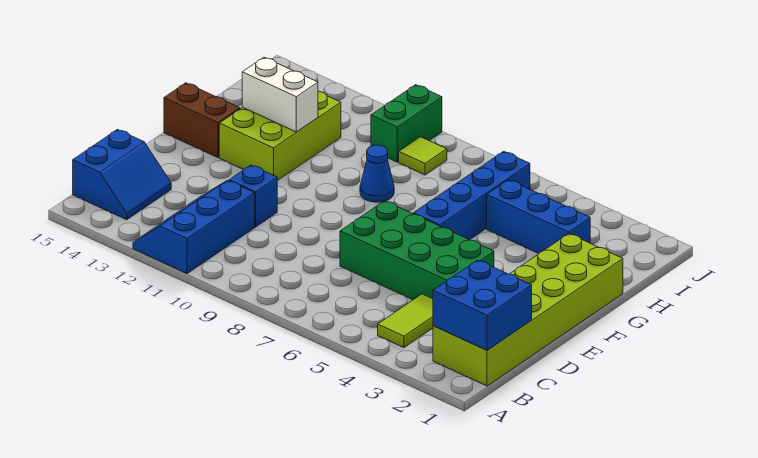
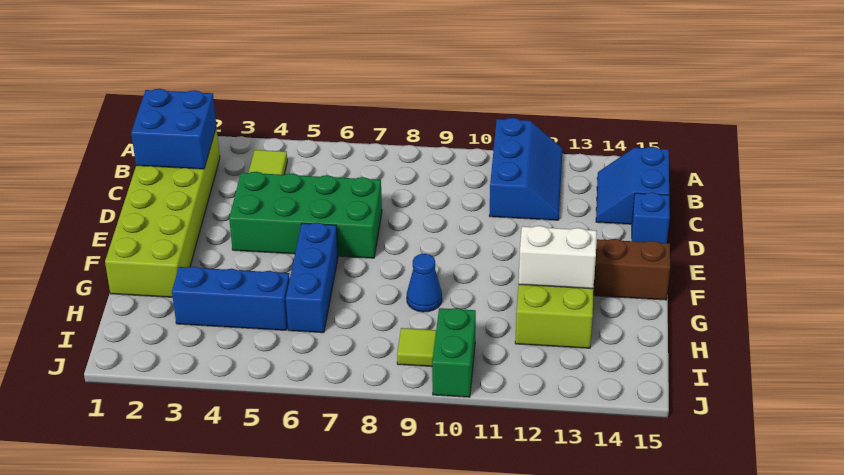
blue brick D11 level 1 -> blue brick D15 level 1
blue brick F6:I6 level 1 -> blue brick F6:H6 level 1

